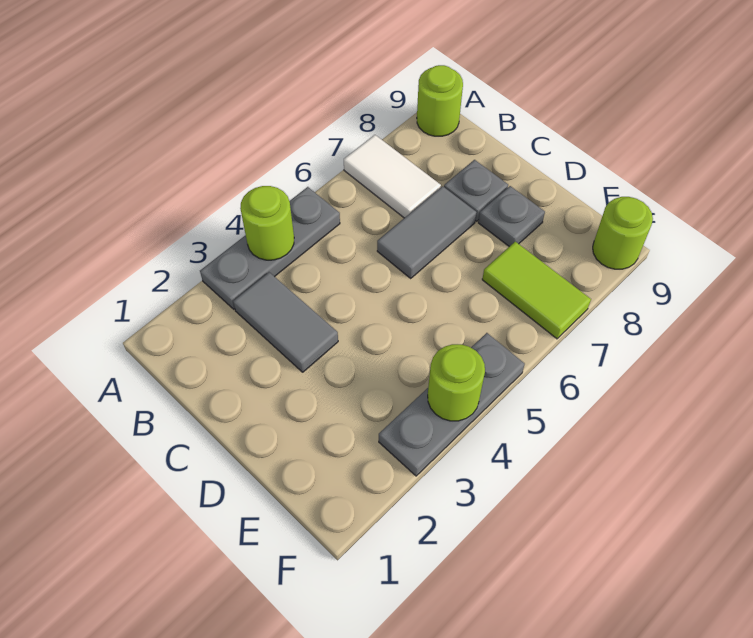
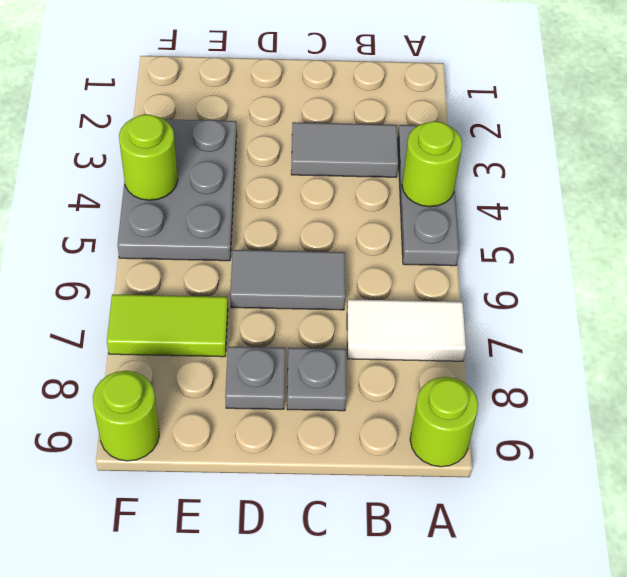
grey tile C6:C7 level 1 -> grey tile C6:D6 level 1
grey plate F3:F5 level 1 -> grey plate E3:F5 level 1

